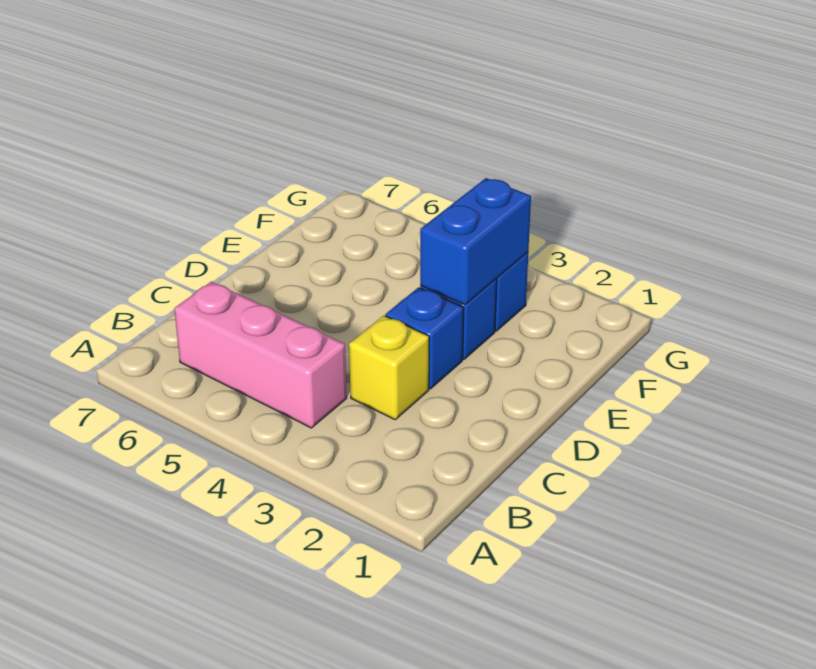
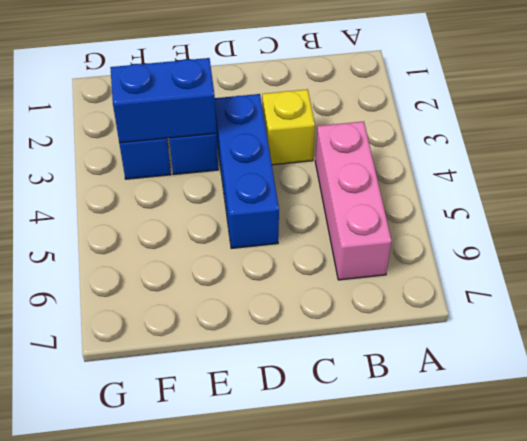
blue brick D3 level 1 -> blue brick D3:D5 level 1

